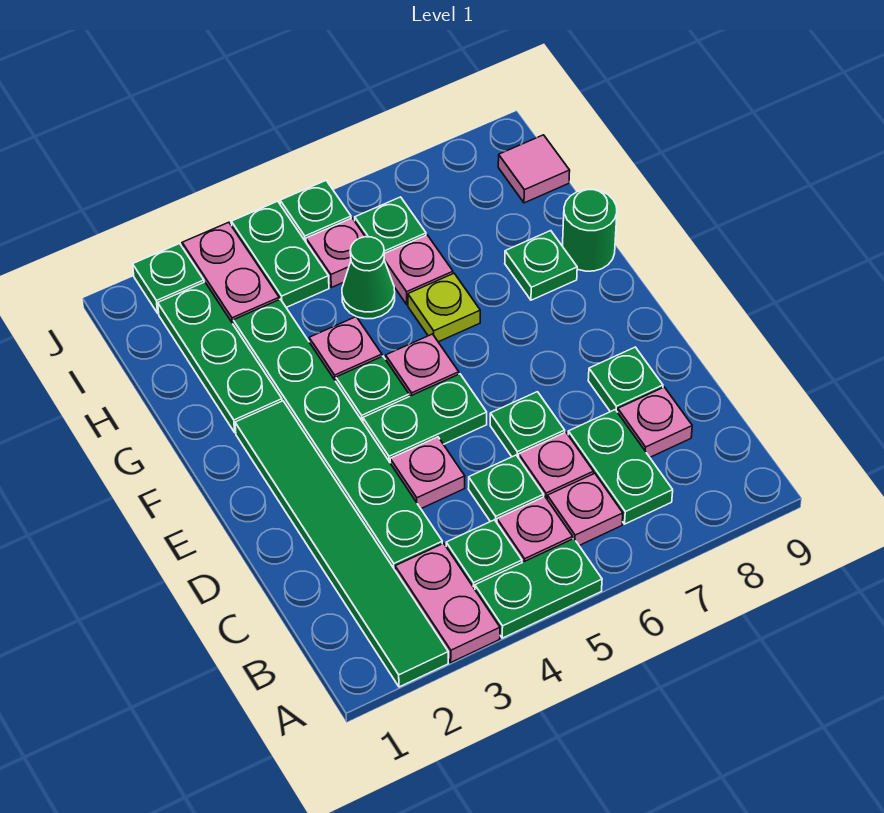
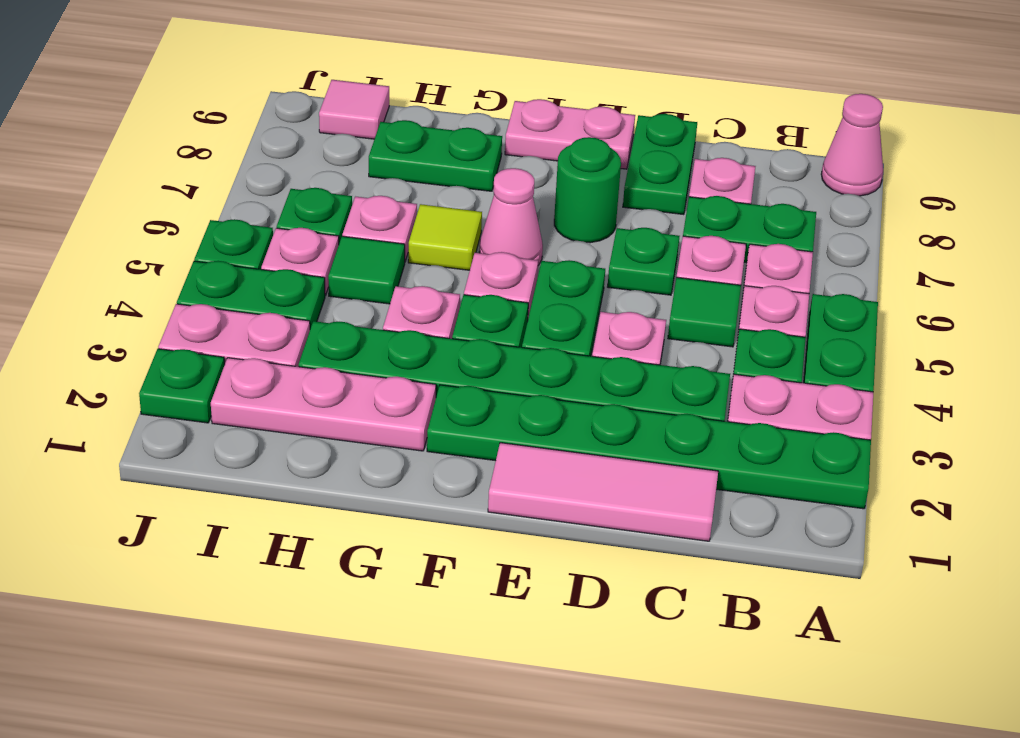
green tile A2:F2 level 1 -> green plate A2:F2 level 1
none -> pink cone A9 level 1
none -> pink tile C1:E1 level 1
green plate C5 level 1 -> green tile C5 level 1
green plate D8 level 1 -> green plate D8:D9 level 1
none -> pink plate E9:F9 level 1
none -> pink cone F6 level 1
green plate G2:I2 level 1 -> pink plate G2:I2 level 1
lime plate G6 level 1 -> lime tile G6 level 1
green plate G8 level 1 -> green plate G8:H8 level 1
green round brick G9 level 1 -> green round brick E7 level 1
green cone H5 level 1 -> green tile H5 level 1

